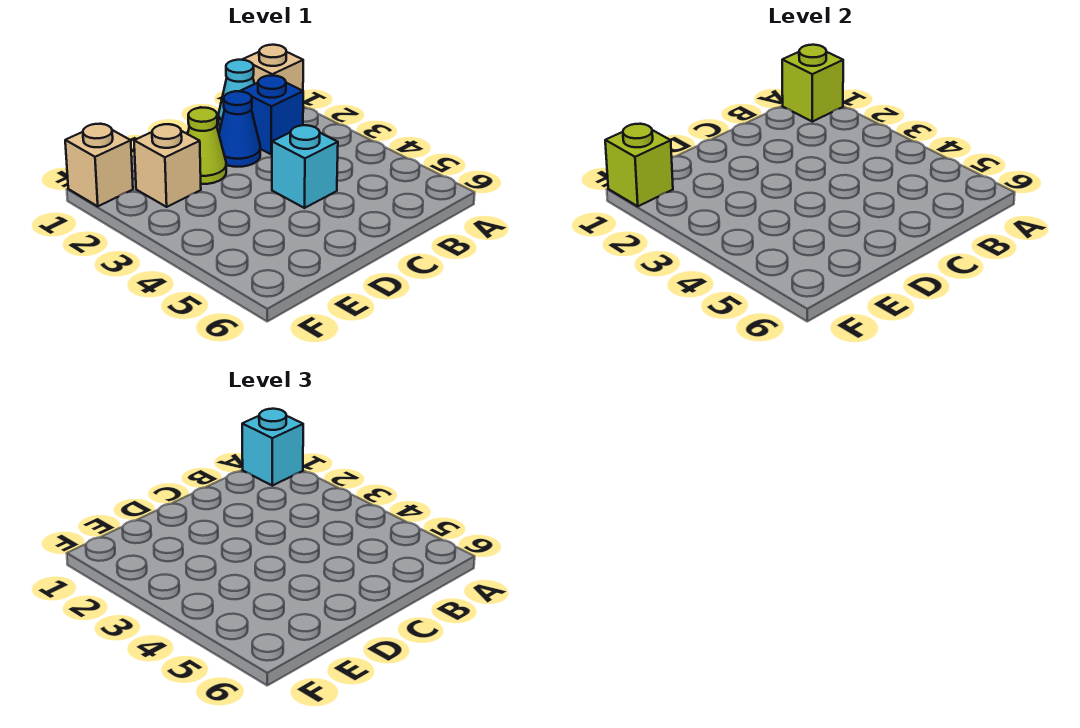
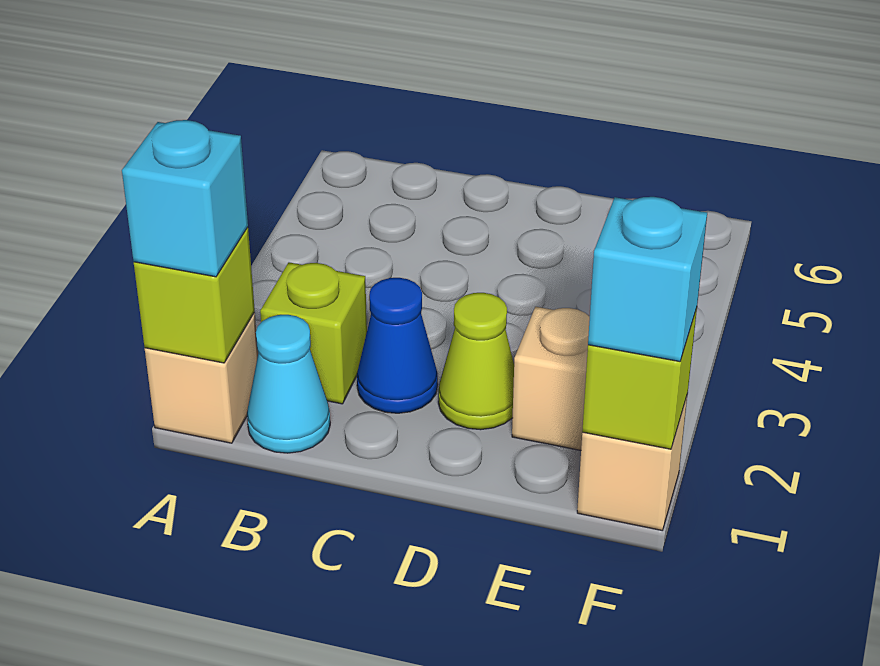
blue brick B2 level 1 -> lime brick B2 level 1
cyan brick C4 level 1 -> cyan brick F1 level 3

